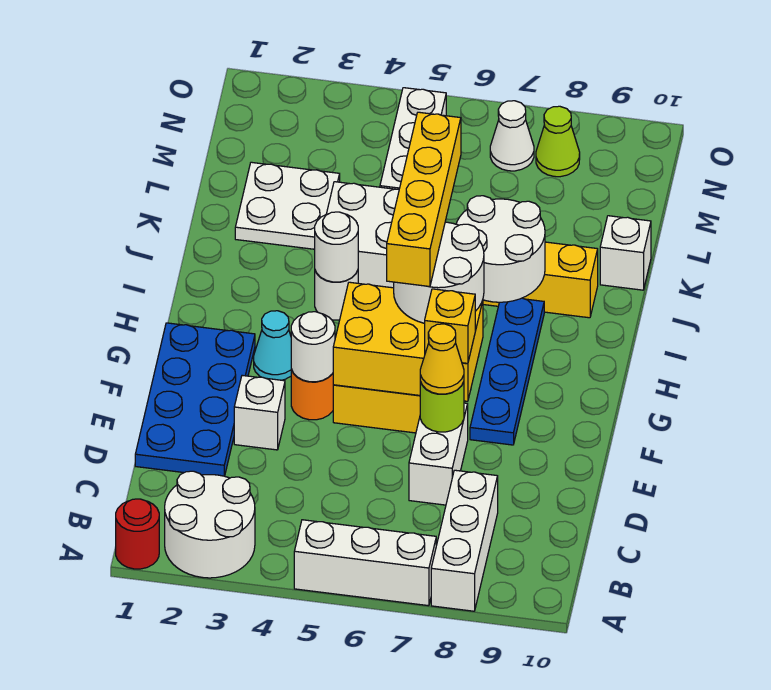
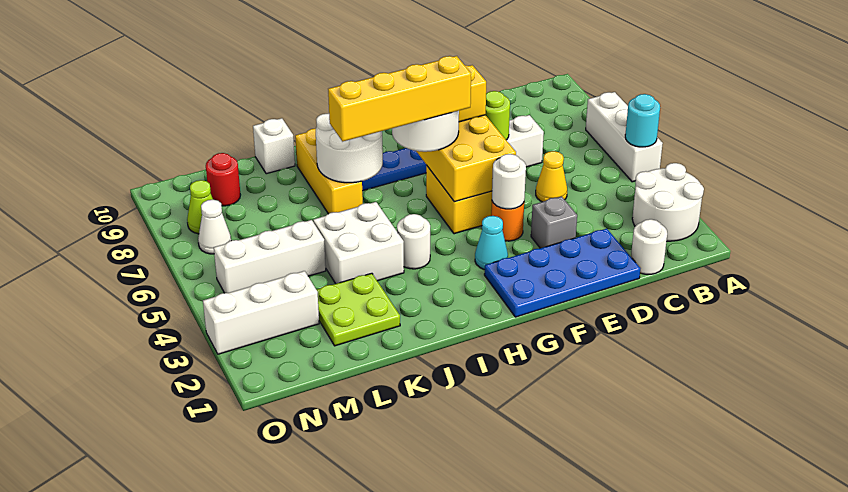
red round brick A1 level 1 -> red round brick M9 level 1
none -> cyan round brick A5 level 2
white brick A8:C8 level 1 -> white brick M3:O3 level 1
white brick E3 level 1 -> grey brick E3 level 1
yellow cone E7 level 3 -> yellow cone D5 level 1
white round brick I4 level 2 -> white round brick C1 level 1
white plate K2:L3 level 1 -> lime plate K2:L3 level 1

